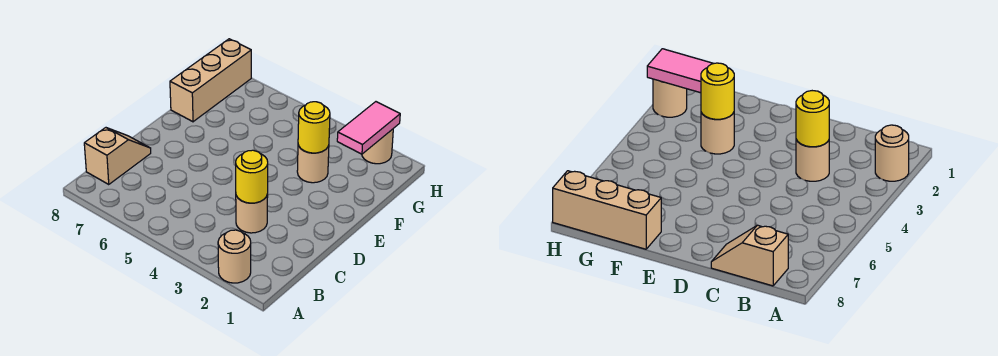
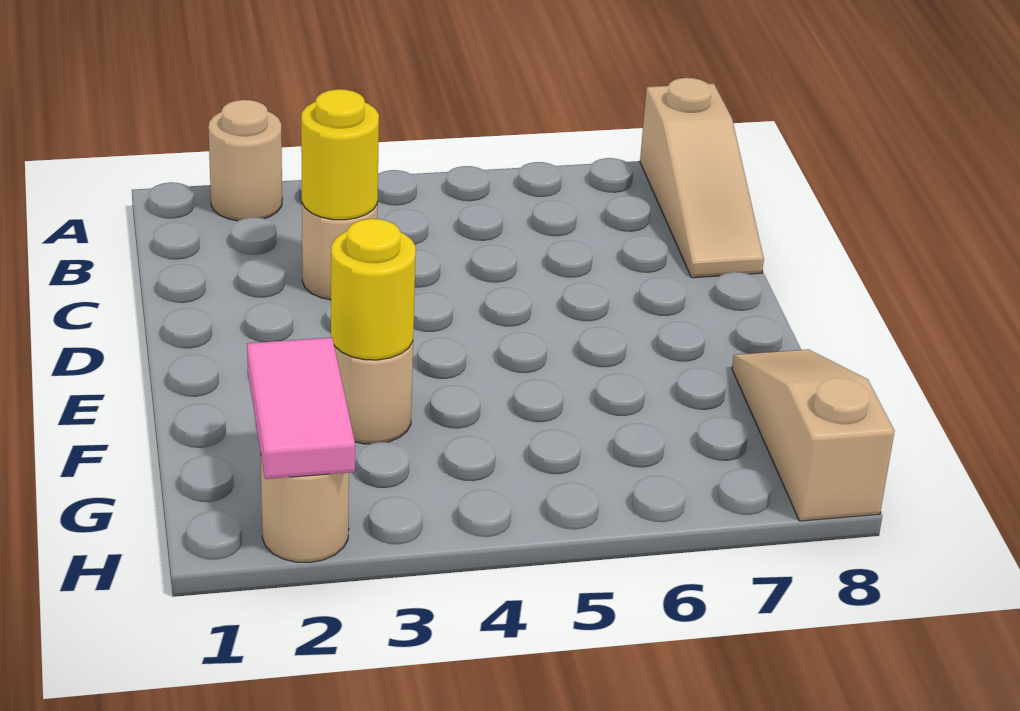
tan slope B8:C8 level 1 top B -> tan slope A8:C8 level 1 top A
tan brick F8:H8 level 1 -> tan slope F8:H8 level 1 top H

